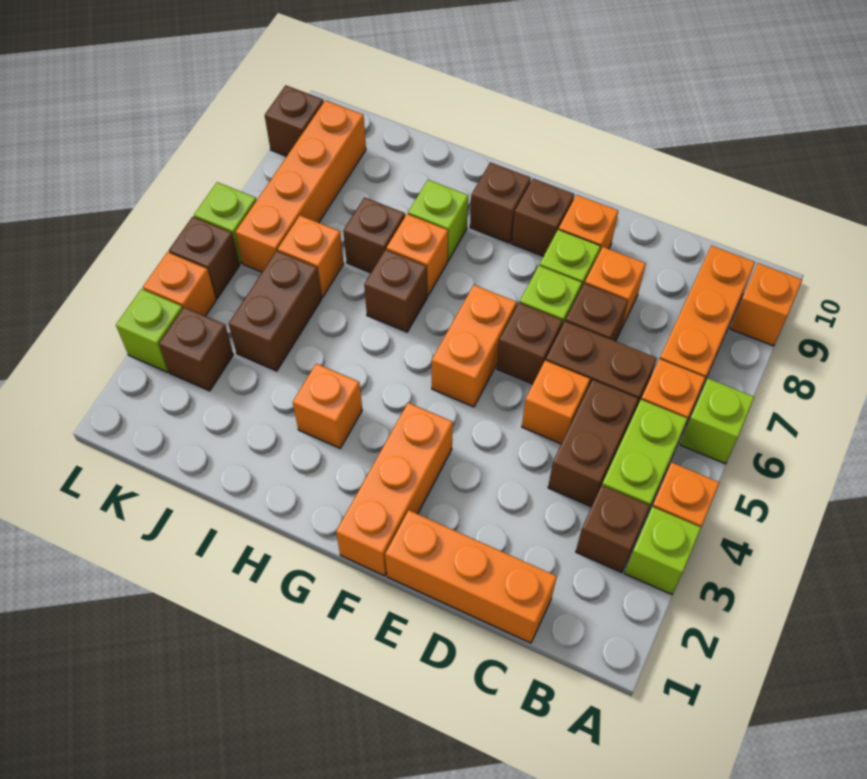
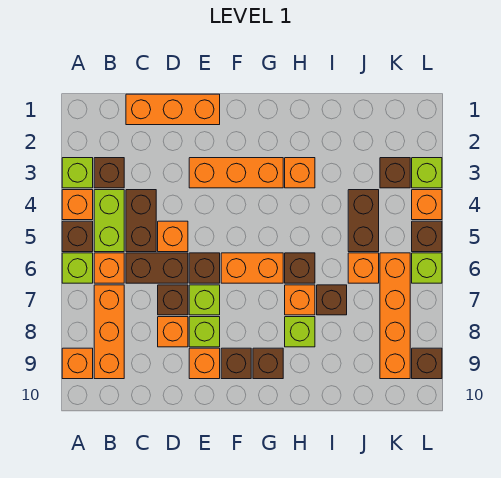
none -> brown brick A5 level 1
orange brick F1:F3 level 1 -> orange brick E3:G3 level 1
orange brick F5:F6 level 1 -> orange brick F6:G6 level 1

